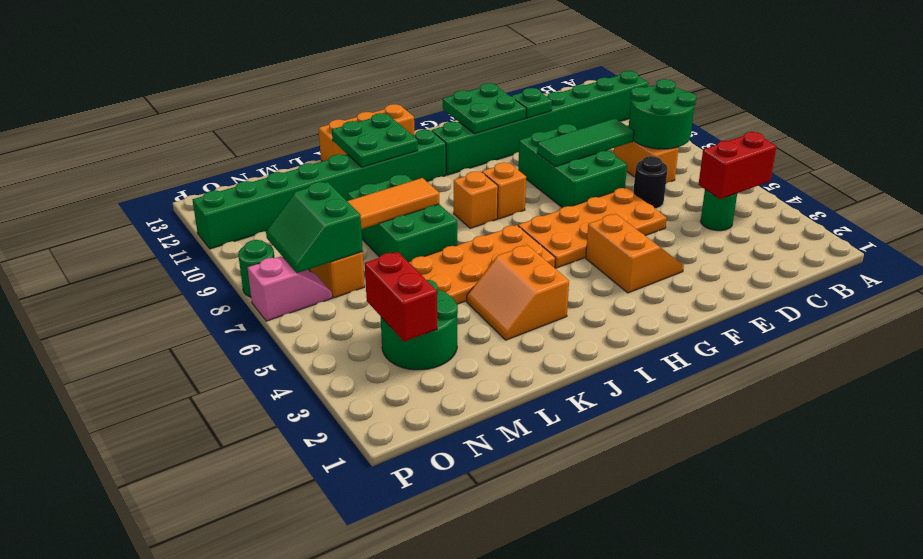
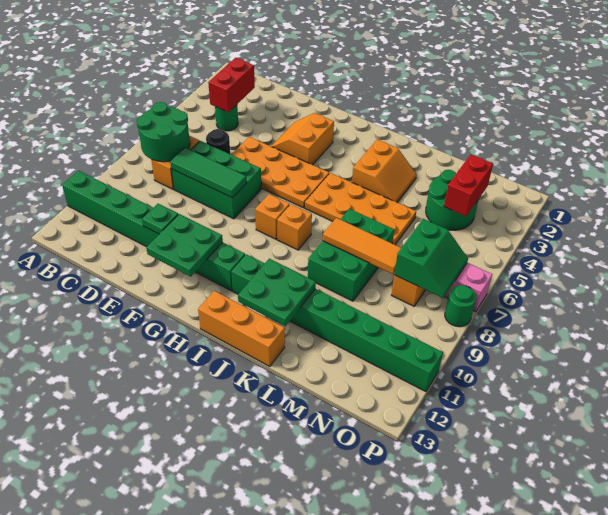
red brick B4:C4 level 2 -> red brick C3:C4 level 2
green brick E7:F9 level 1 -> green brick D7:F8 level 1

